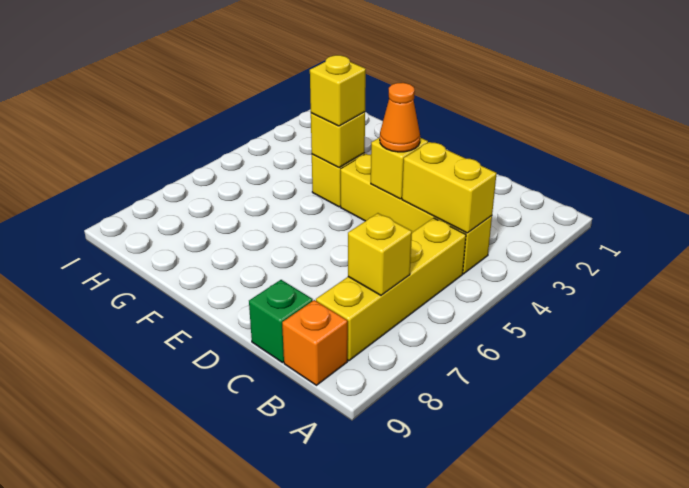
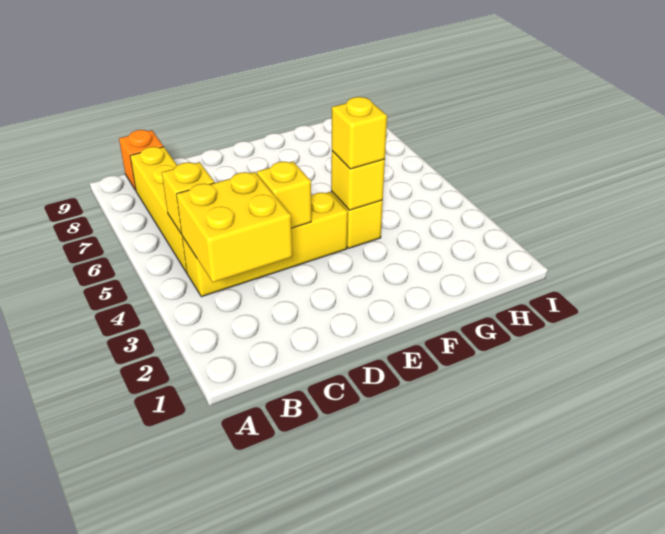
yellow brick B4:C4 level 2 -> yellow brick B3:C4 level 2
yellow brick B7 level 2 -> yellow brick B5 level 2
green brick C9 level 1 -> none
orange cone D4 level 3 -> none

